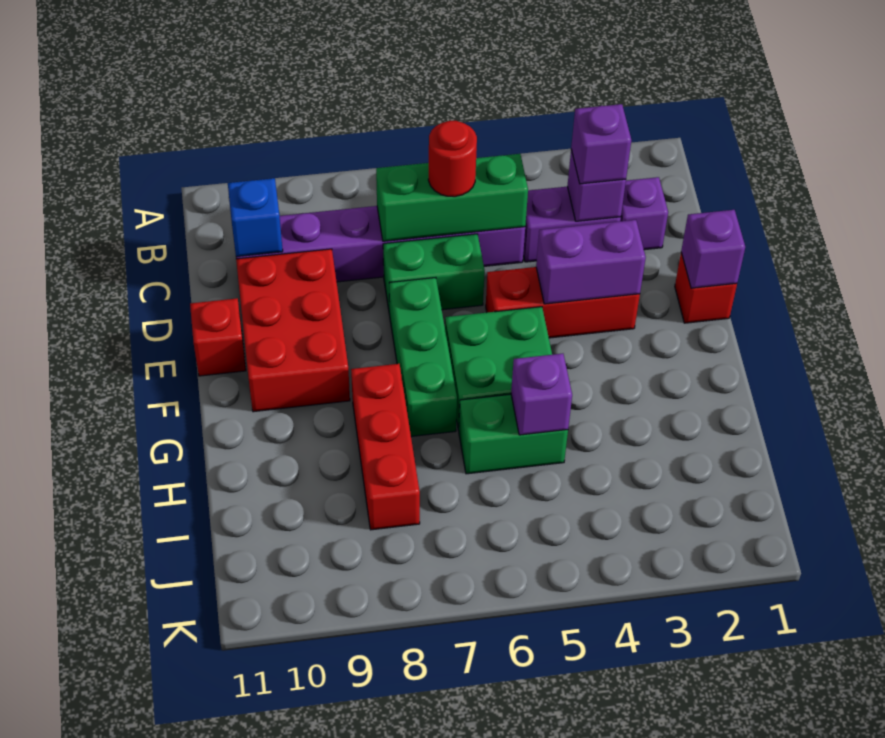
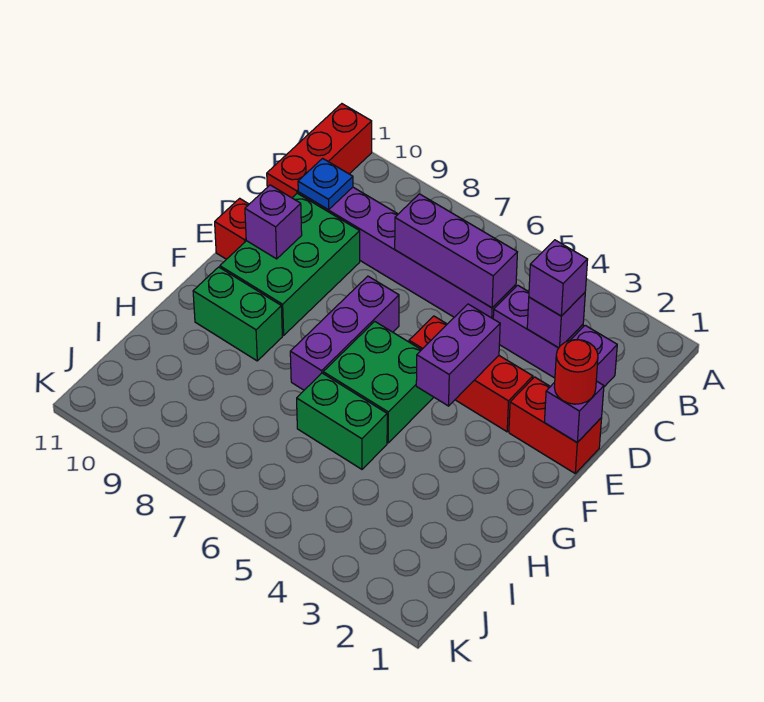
green brick C5:C7 level 2 -> purple brick C5:C7 level 2
red round brick C6 level 3 -> red round brick E1 level 3
blue brick C10 level 2 -> blue plate C10 level 2
green brick D6:D7 level 1 -> green brick G9:G10 level 1
red brick D9:F10 level 1 -> green brick D9:F10 level 1
red brick E1 level 1 -> red brick E1:E2 level 1
purple brick E3:E4 level 2 -> purple brick E4:F4 level 2
green brick E7:G7 level 1 -> purple brick E7:G7 level 1
red brick G8:I8 level 1 -> red brick A11:C11 level 1
purple brick H5 level 2 -> purple brick E10 level 2

